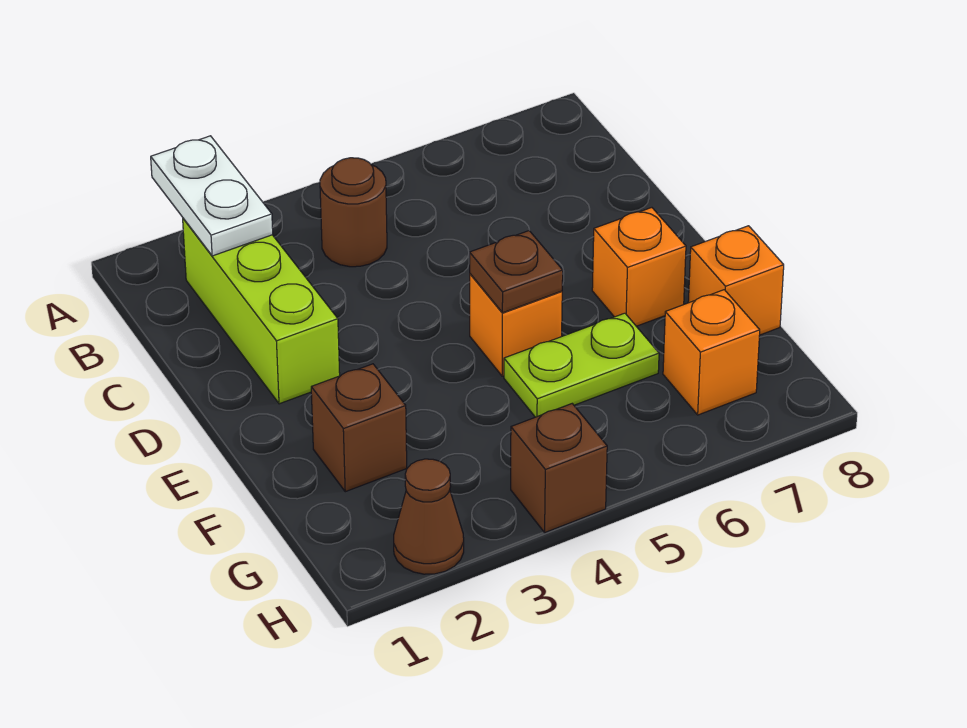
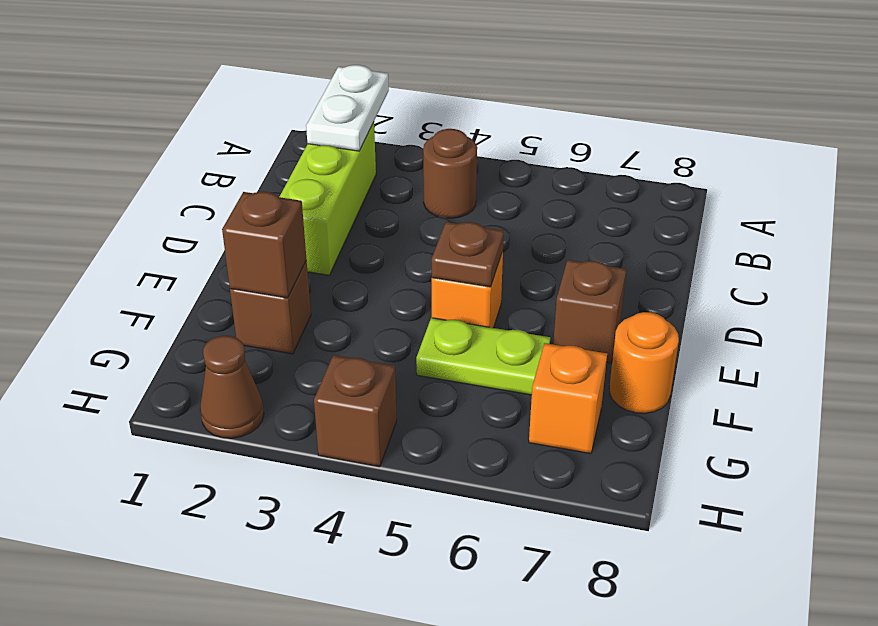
orange brick E7 level 1 -> brown brick E7 level 1
none -> brown brick F2 level 2
orange brick F8 level 1 -> orange round brick F8 level 1

